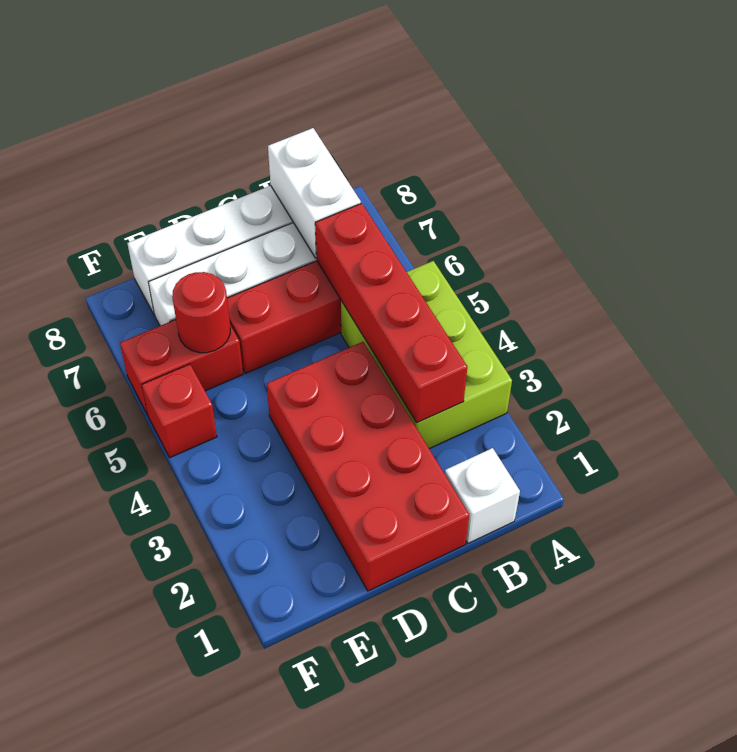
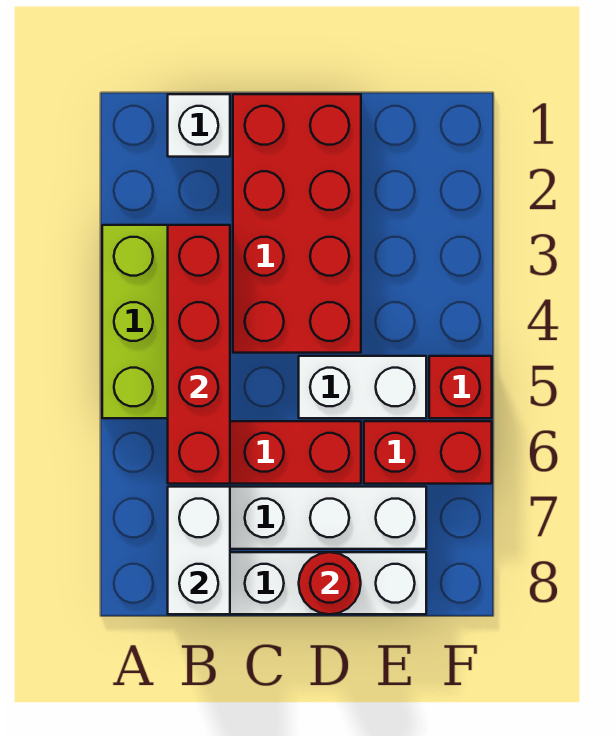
none -> white brick D5:E5 level 1
red round brick E6 level 2 -> red round brick D8 level 2

